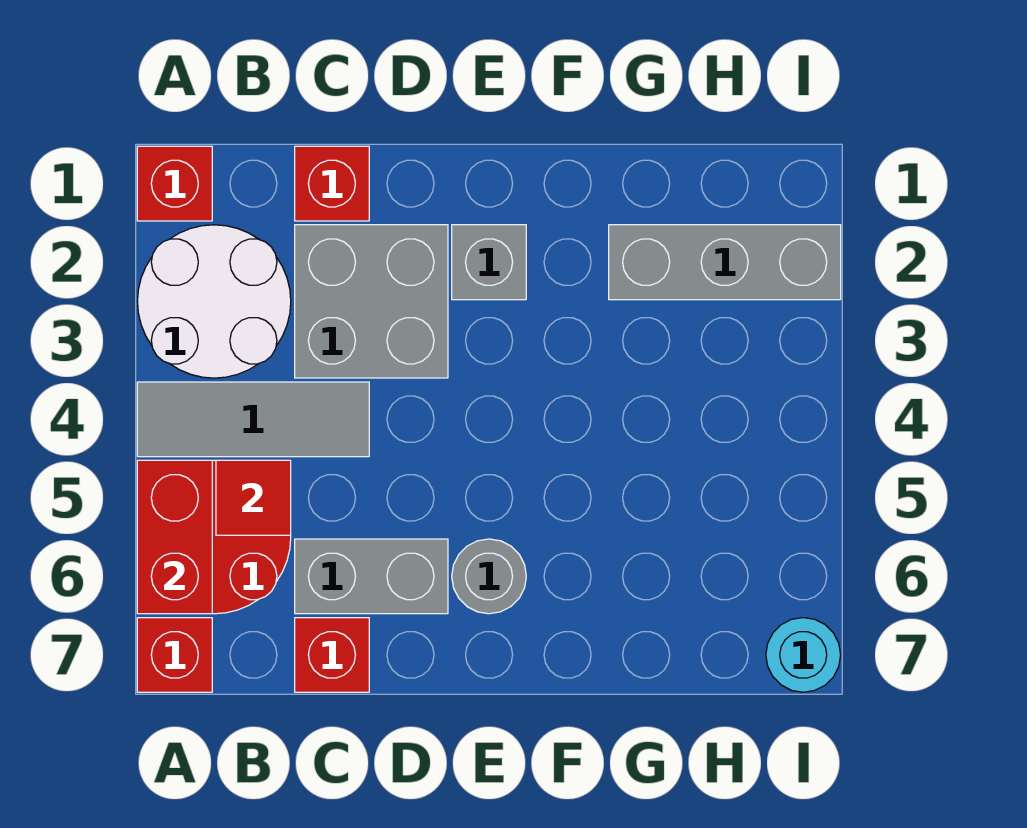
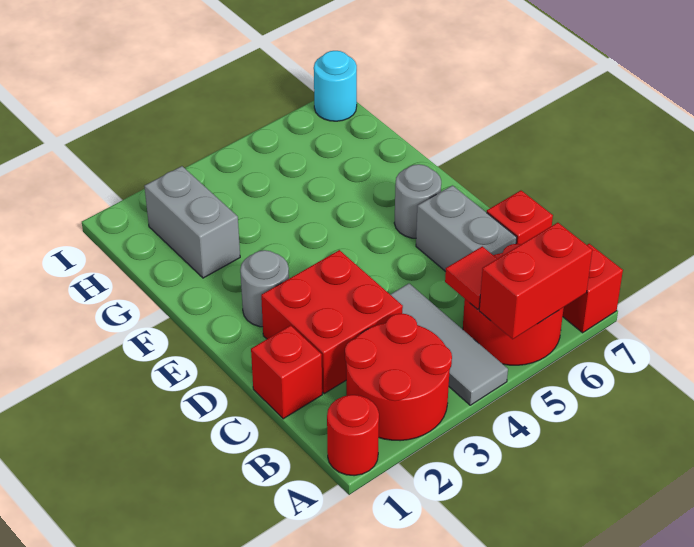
red brick A1 level 1 -> red round brick A1 level 1
white round brick A2:B3 level 1 -> red round brick A2:B3 level 1
grey brick C2:D3 level 1 -> red brick C2:D3 level 1
grey brick E2 level 1 -> grey round brick E2 level 1
grey brick G2:I2 level 1 -> grey brick G2:H2 level 1

